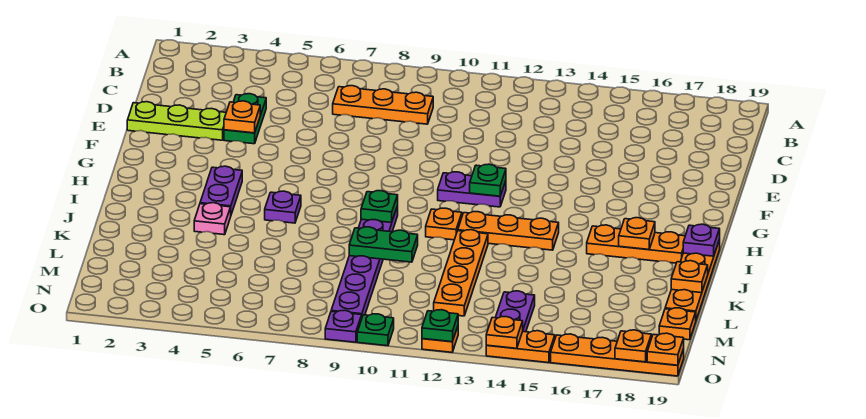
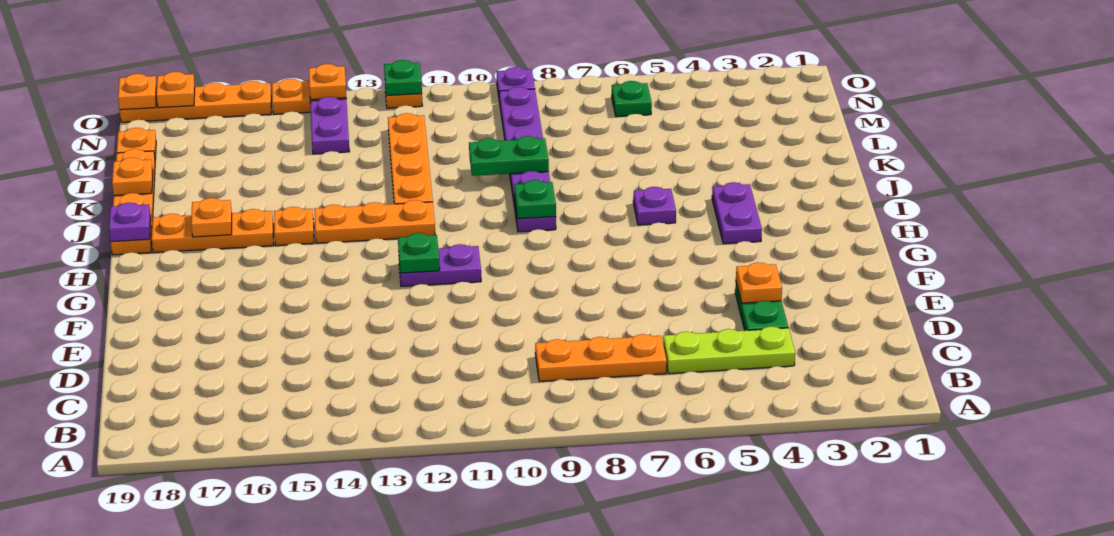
lime plate E1:E3 level 1 -> lime plate C4:C6 level 1
orange plate I11 level 1 -> orange plate I15 level 1
pink plate J4 level 1 -> none
green plate O10 level 1 -> green plate N6 level 1

